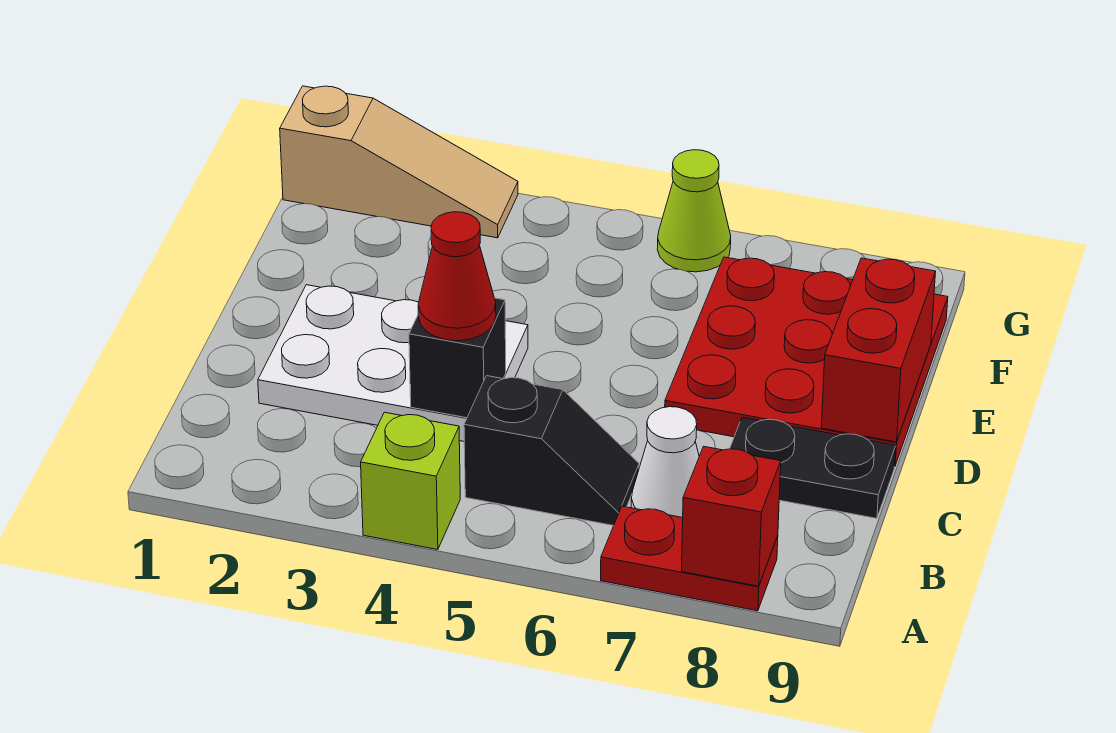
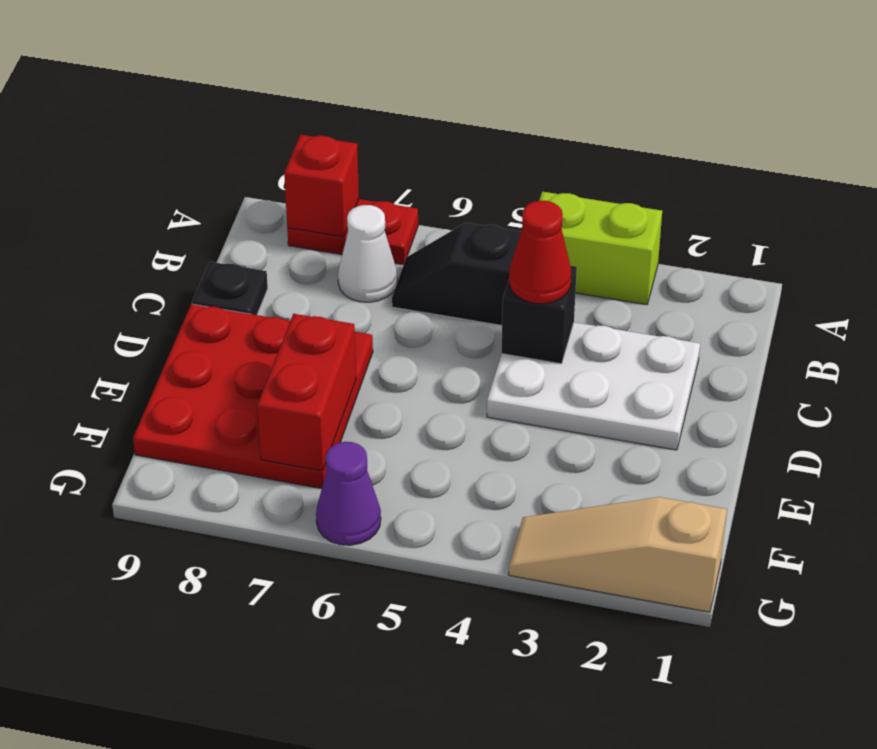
lime brick A4 level 1 -> lime brick A3:A4 level 1
black plate C8:C9 level 1 -> black plate C9 level 1
red brick D9:E9 level 2 -> red brick E7:F7 level 2
lime cone G6 level 1 -> purple cone G6 level 1

